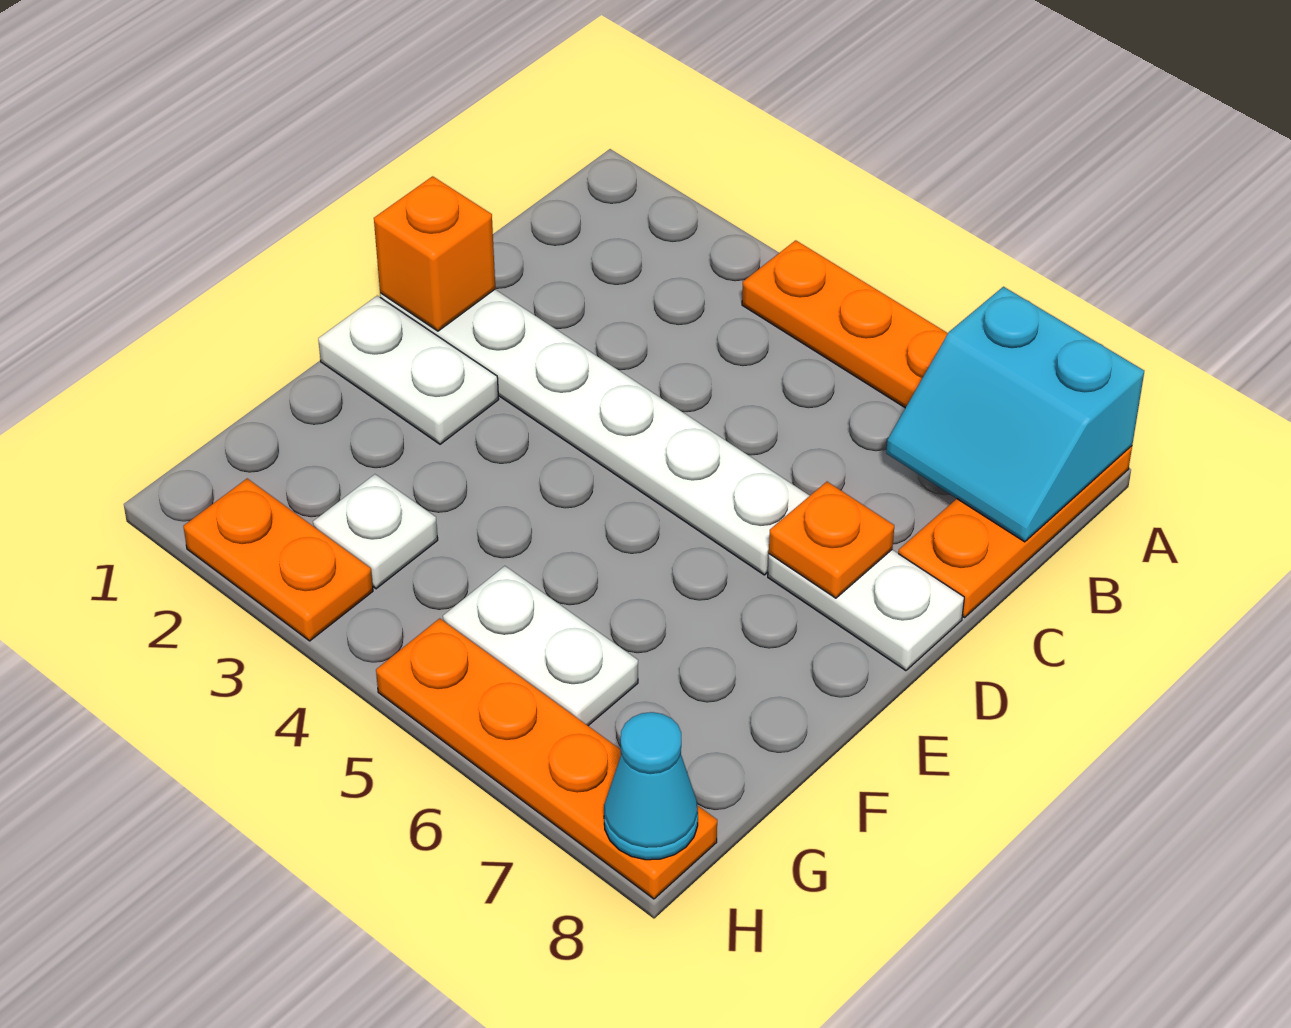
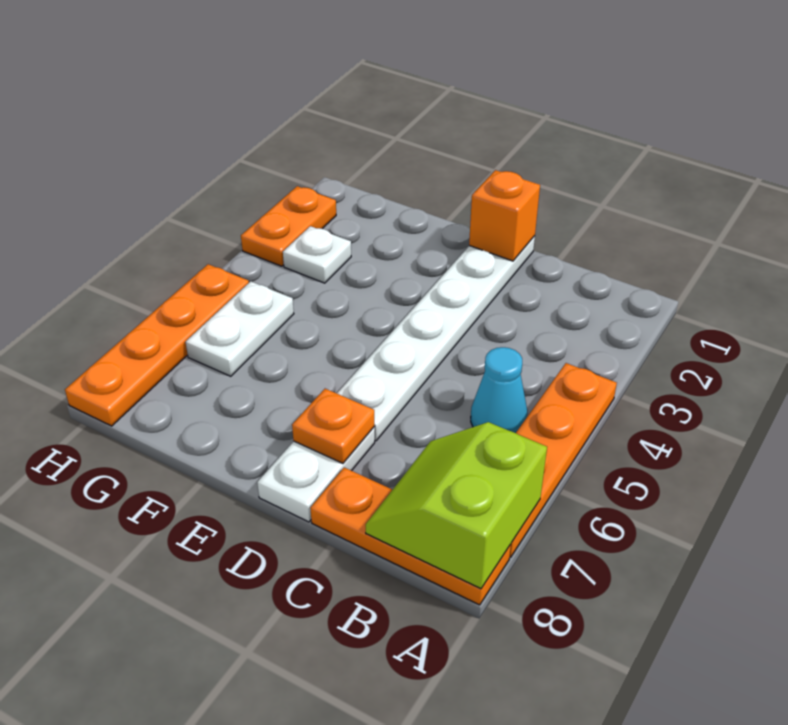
cyan slope A7:B8 level 2 top A -> lime slope A7:B8 level 2 top A
white plate E1:E2 level 1 -> none
cyan cone H8 level 2 -> cyan cone B5 level 1

